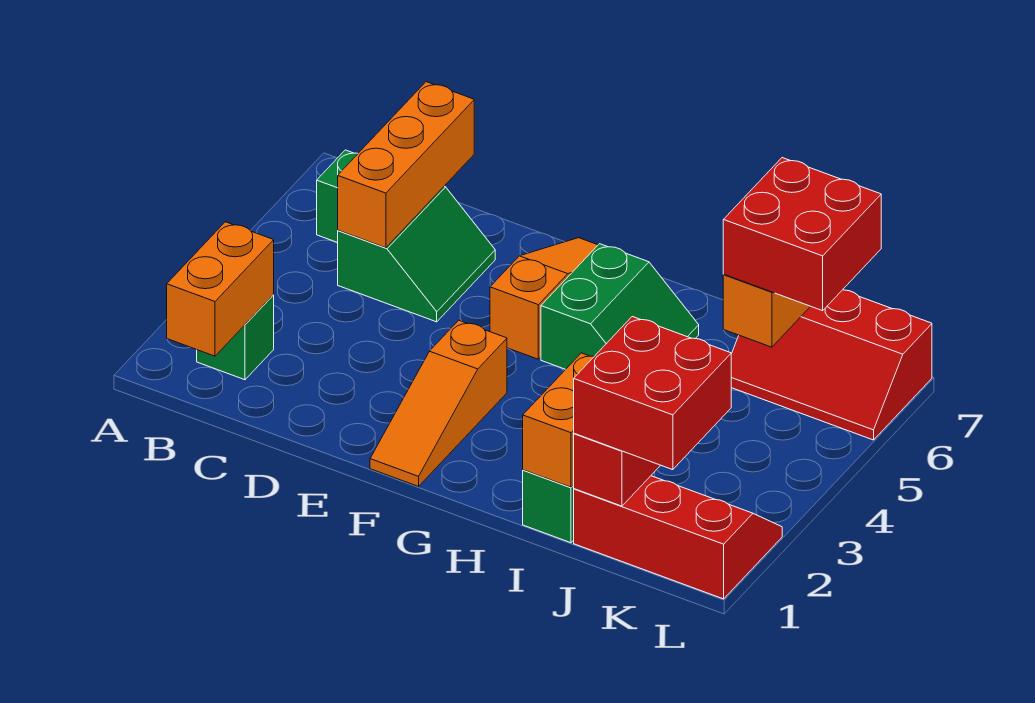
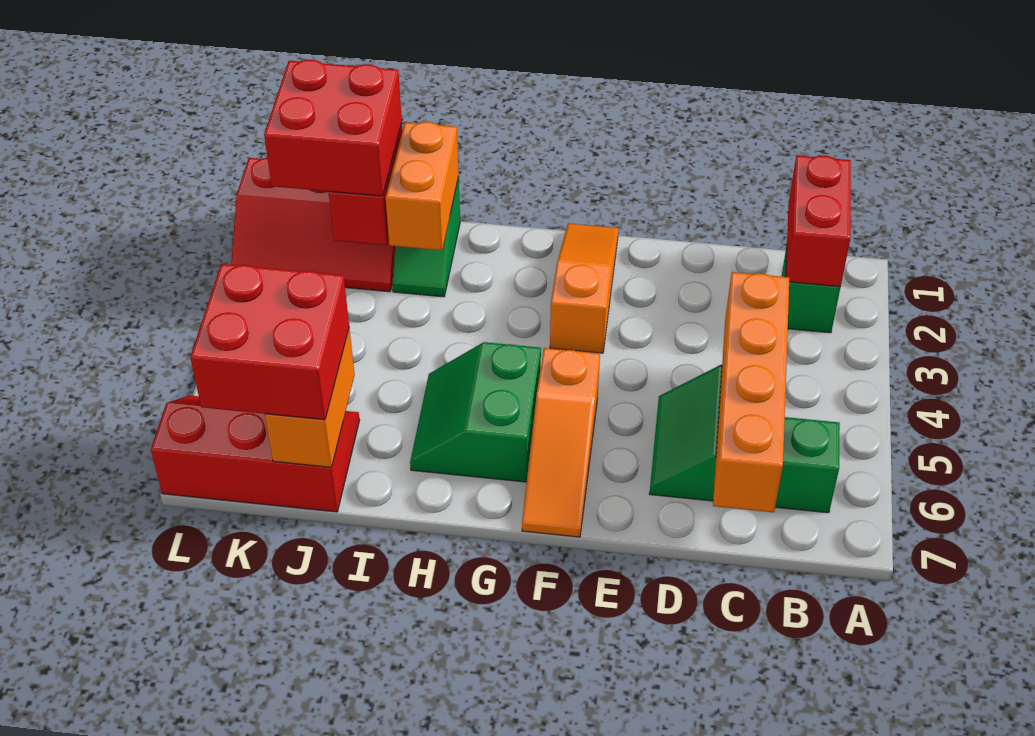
orange brick B1:B2 level 2 -> red brick B1:B2 level 2
orange brick C5:C7 level 2 -> orange brick C4:C7 level 2

